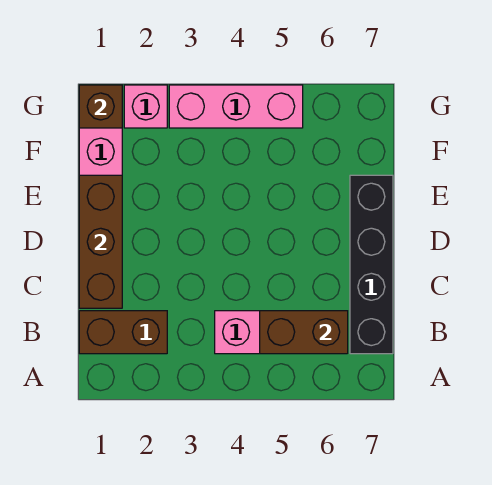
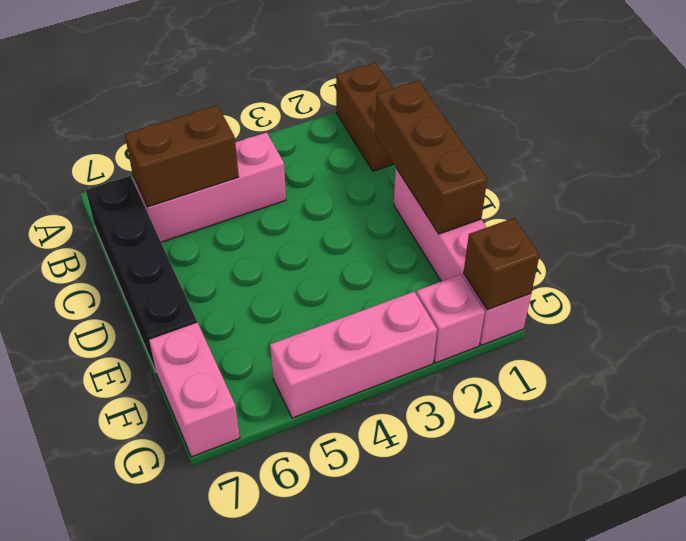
brown brick B1:B2 level 1 -> brown brick A1:B1 level 1
none -> pink brick F7:G7 level 1

